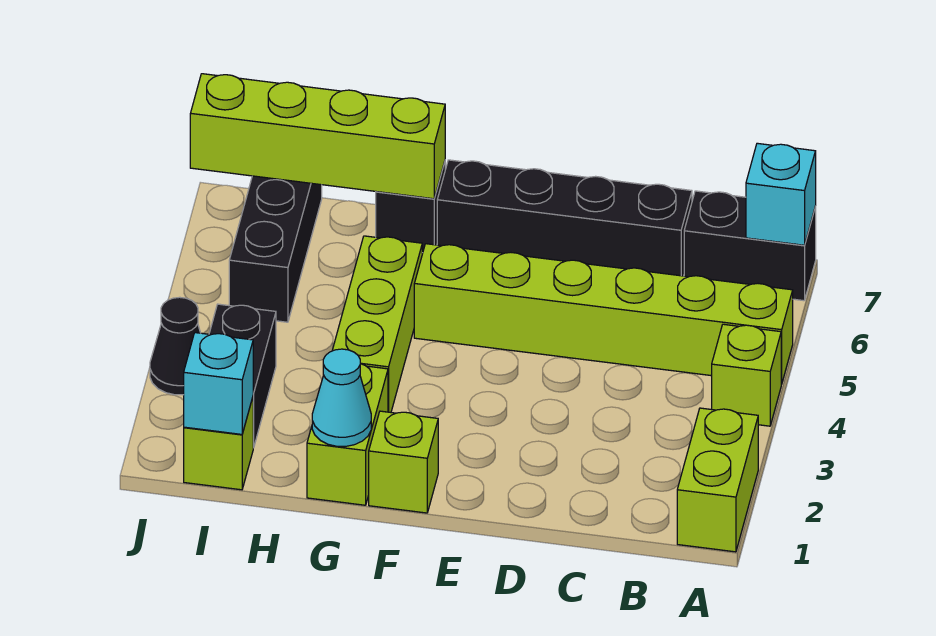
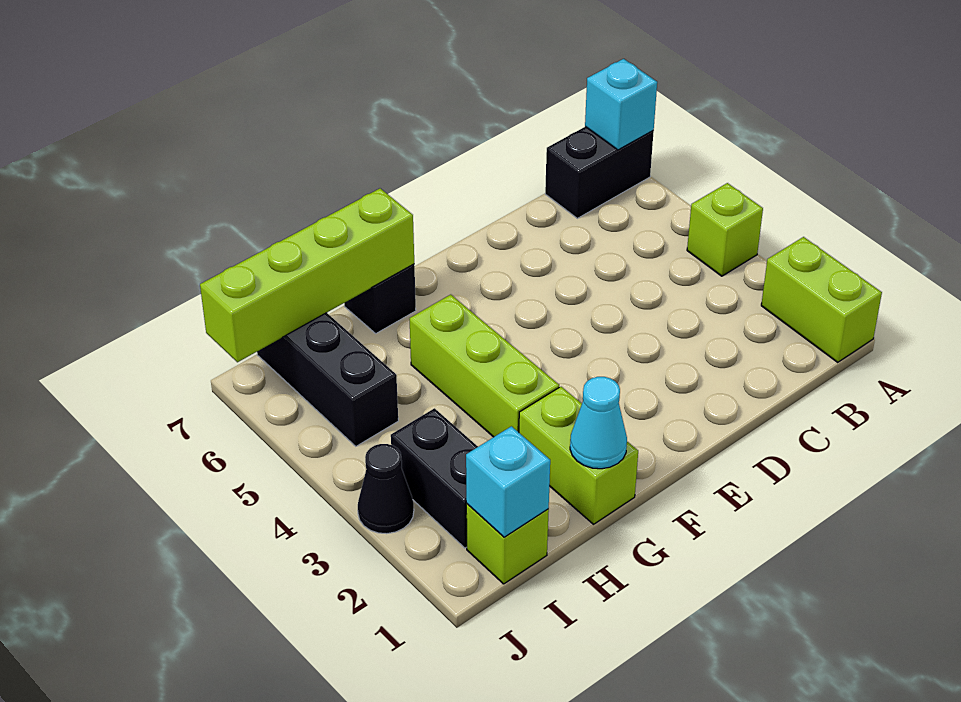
lime brick A5:F5 level 1 -> none
black brick C7:F7 level 1 -> none
lime brick F1 level 1 -> none

